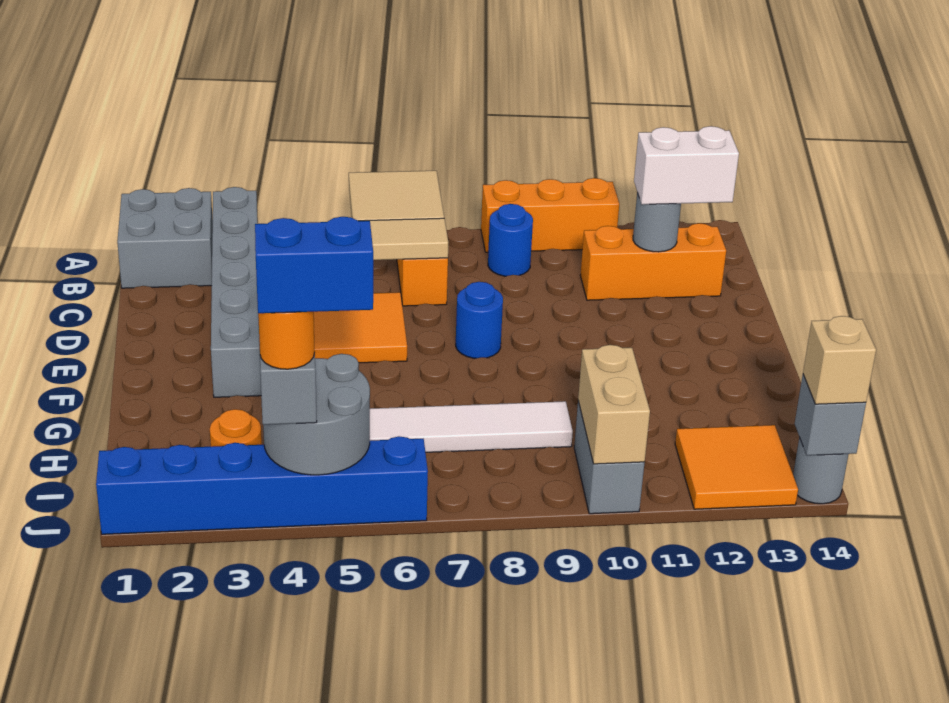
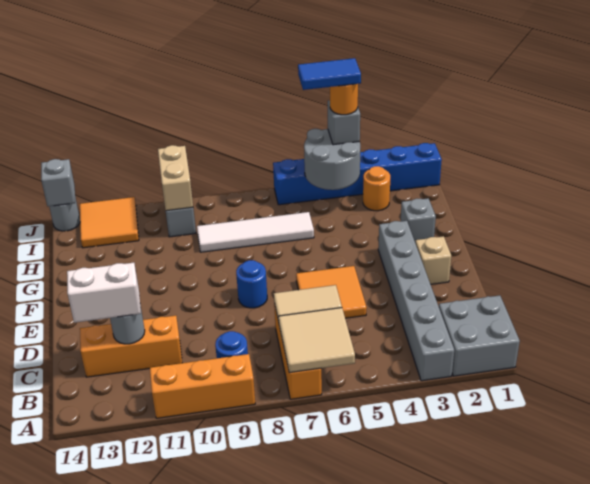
none -> grey brick G2 level 1
blue brick J4:J5 level 5 -> blue tile J4:J5 level 5
tan brick J14 level 3 -> tan brick E2 level 1

